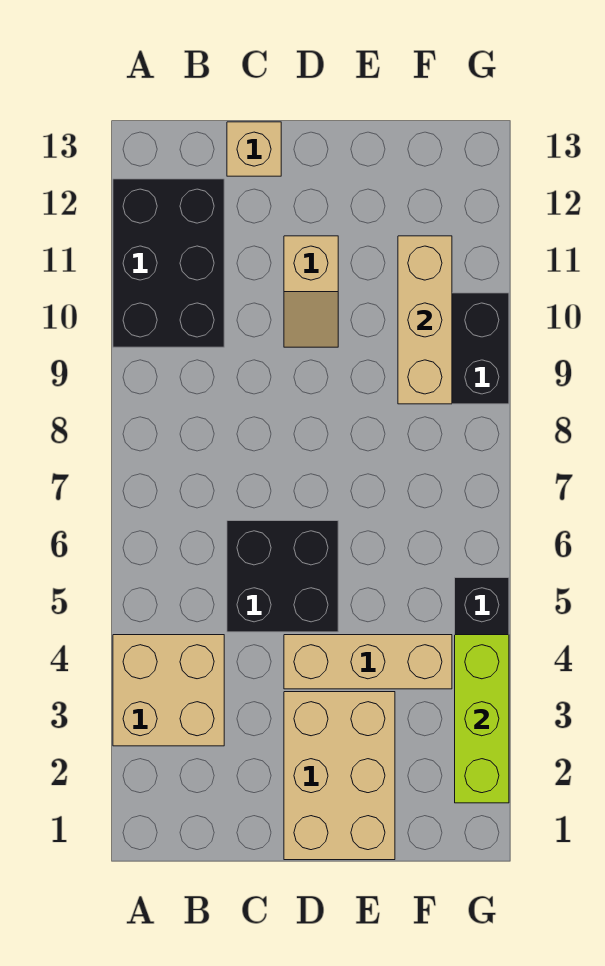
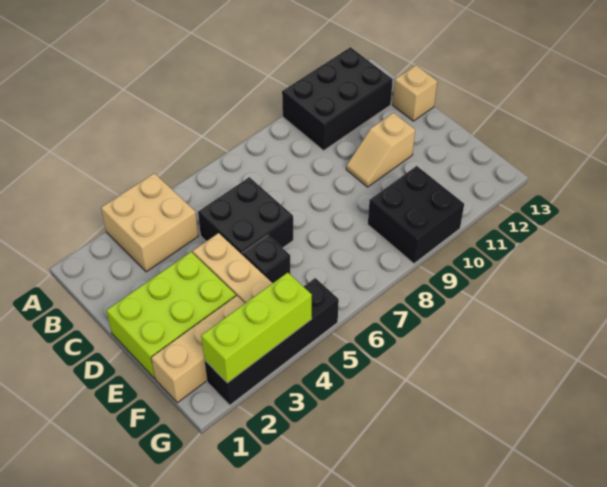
tan brick D1:E3 level 1 -> lime brick D1:E3 level 1
none -> black brick E5 level 1
tan brick F9:F11 level 2 -> tan brick F1:F3 level 1

